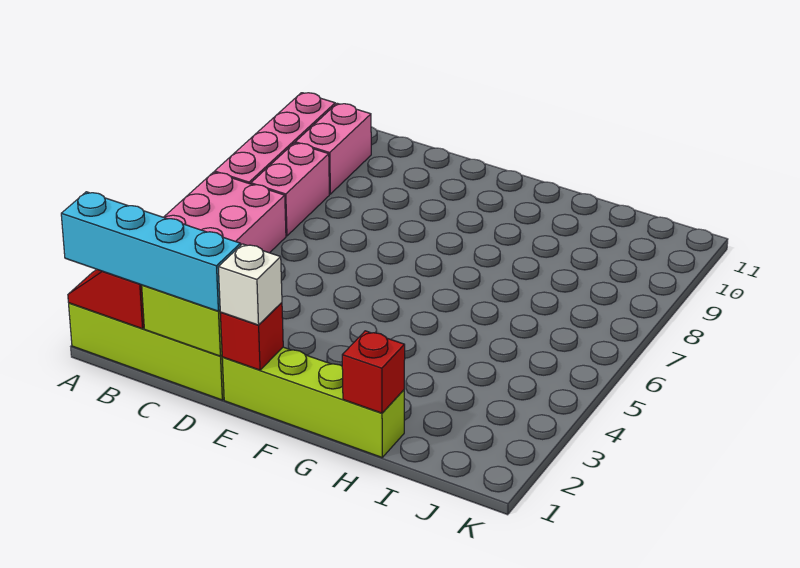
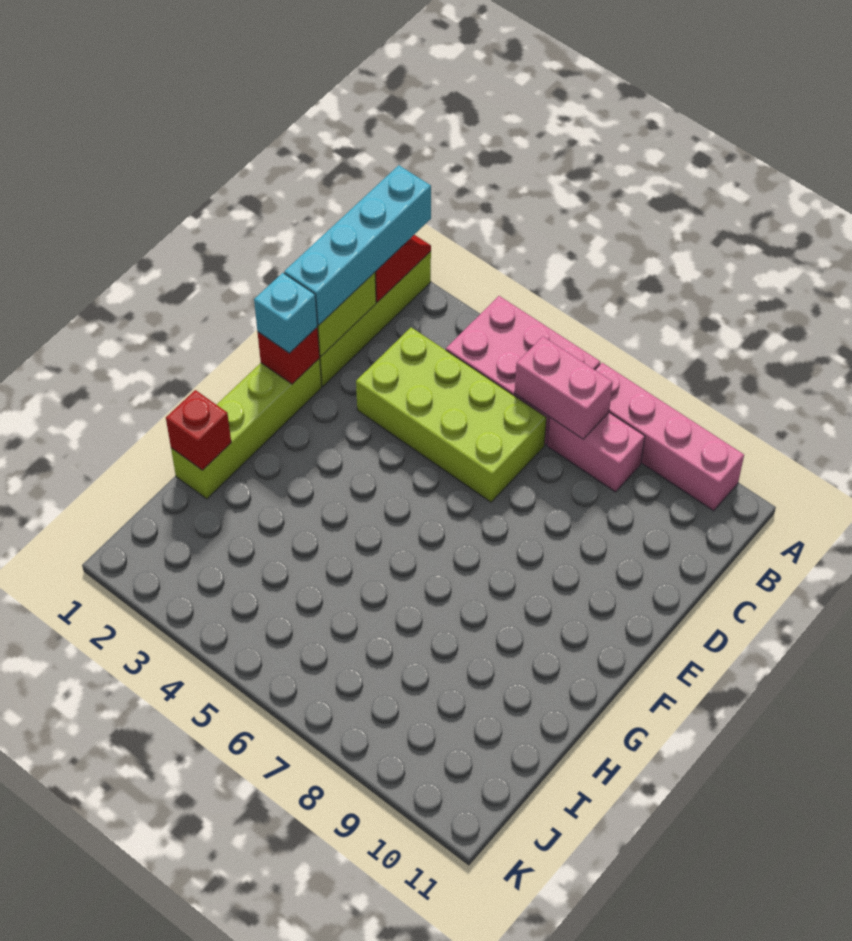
pink brick B9:B10 level 1 -> pink brick B6:B7 level 2
none -> lime brick C3:D6 level 1
white brick E1 level 3 -> cyan brick E1 level 3

